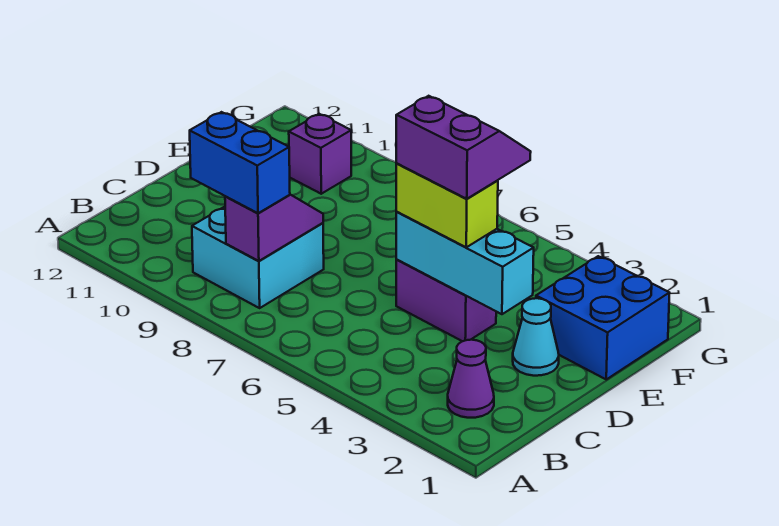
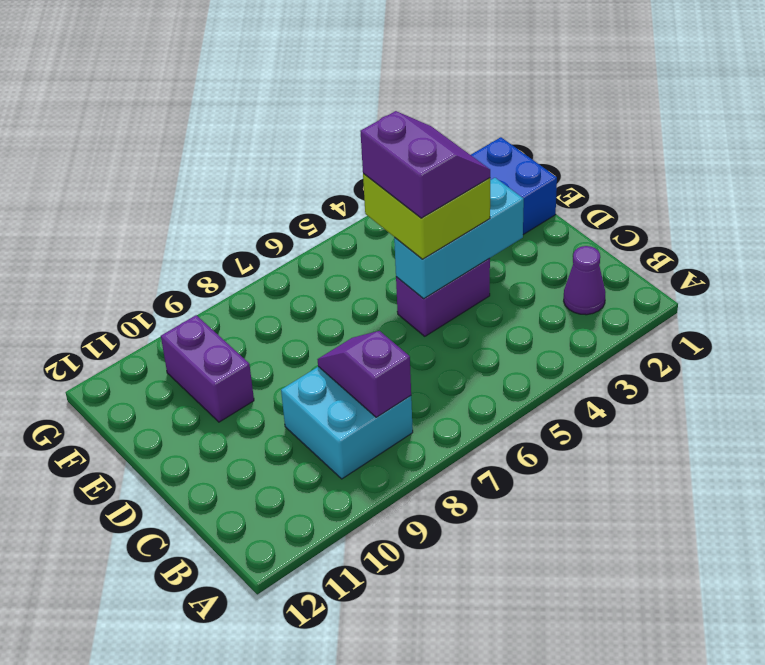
blue brick B8:B9 level 3 -> none
cyan cone D2 level 1 -> none
lime brick D4:D5 level 3 -> lime brick D4:E5 level 3
purple slope D4:E5 level 4 top D -> purple slope D4:E5 level 4 top 5
purple brick F10 level 1 -> purple brick E10:F10 level 1

